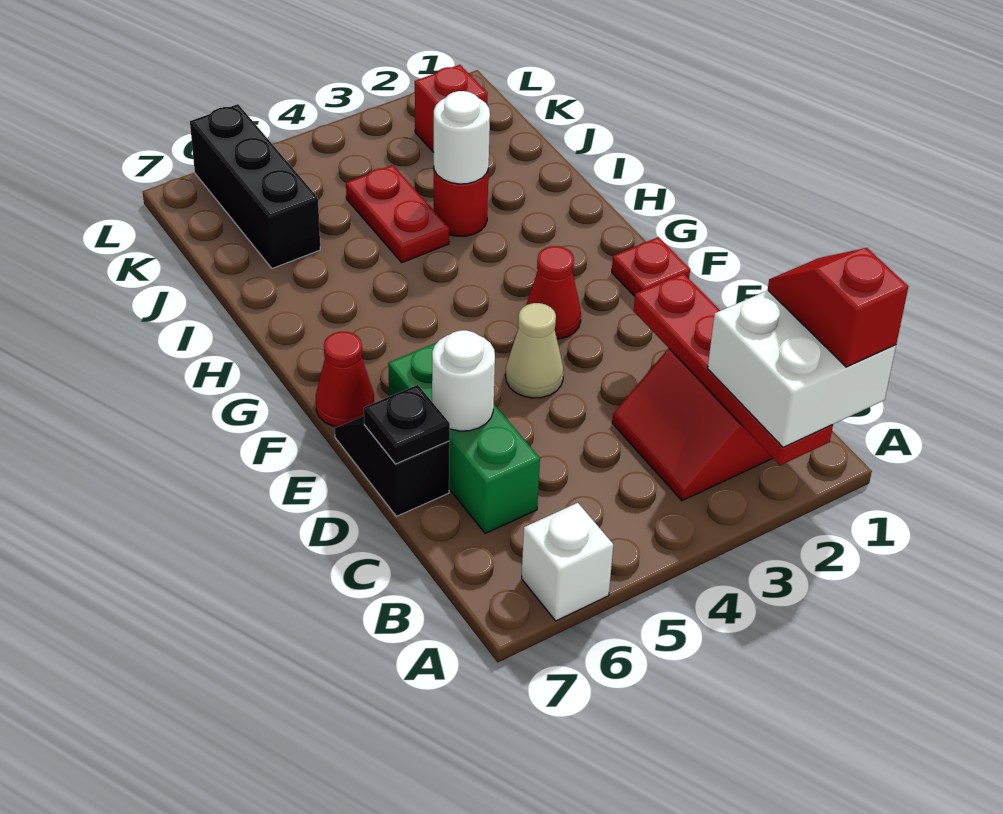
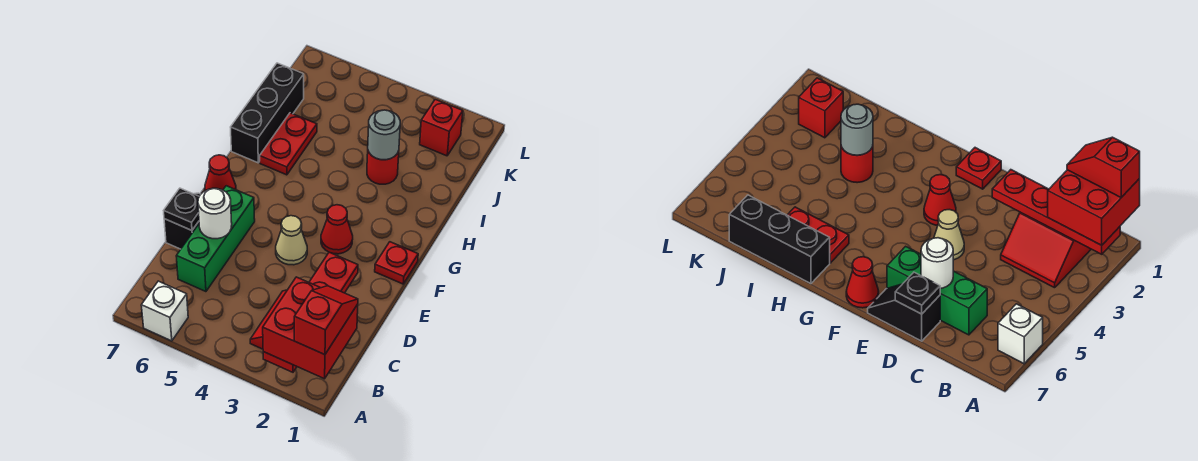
white brick A1:B2 level 3 -> red brick A1:B2 level 3
white round brick I3 level 2 -> grey round brick I3 level 2
red plate I4:J4 level 1 -> red plate H6:I6 level 1
black brick J6:L6 level 1 -> black brick H7:J7 level 1

